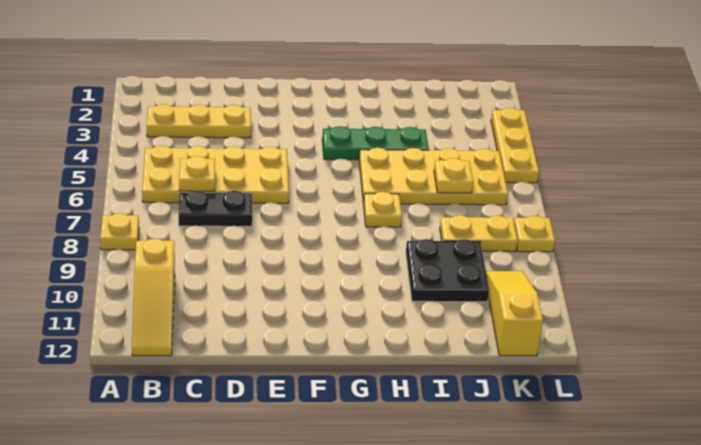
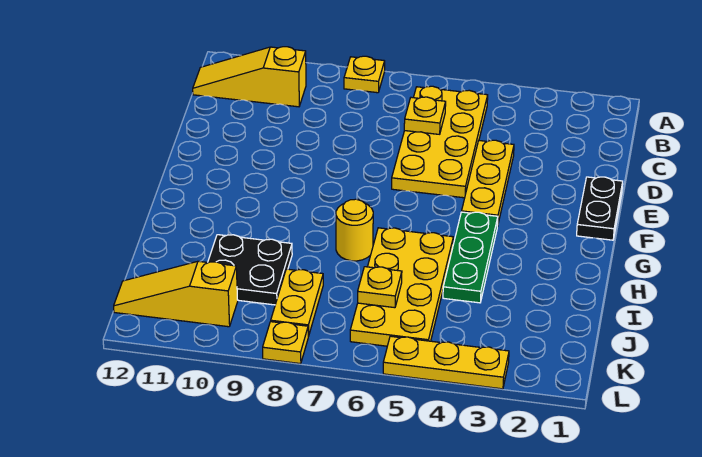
yellow plate B3:D3 level 1 -> yellow plate D4:F4 level 1
black plate C7:D7 level 1 -> black plate E1:F1 level 1
yellow plate H7 level 1 -> yellow round brick H7 level 1
yellow slope K10:K12 level 1 top 12 -> yellow slope K10:K12 level 1 top 10

